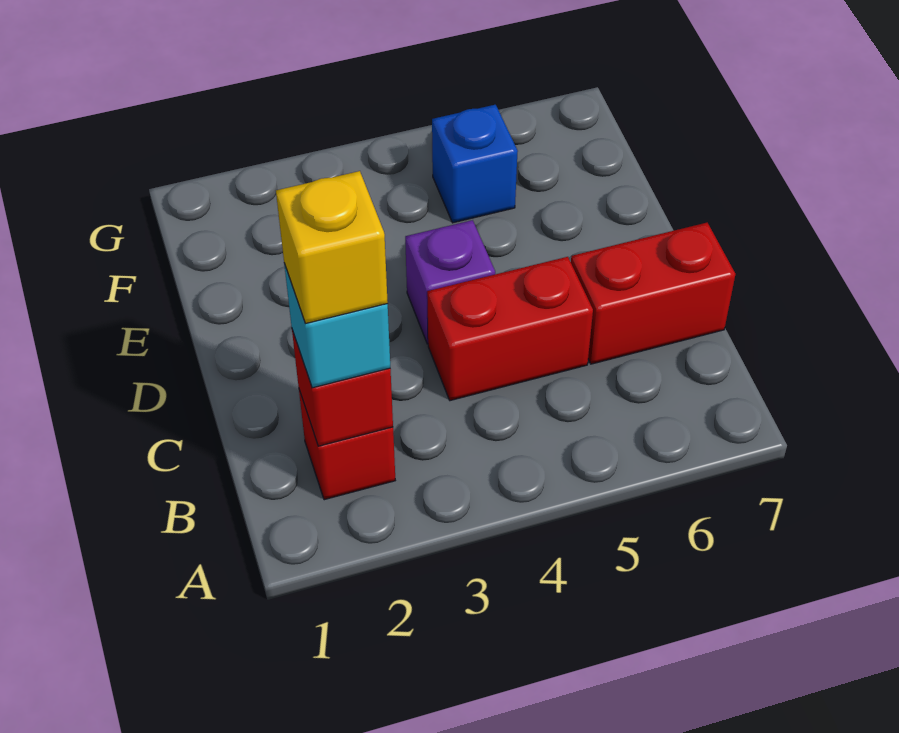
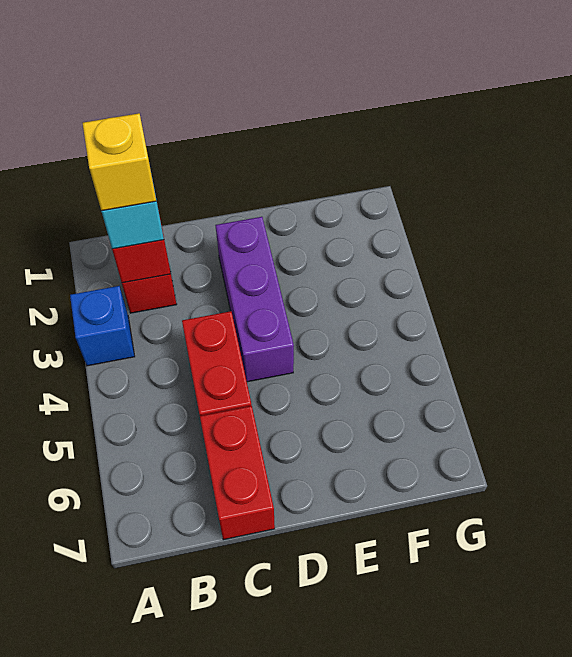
purple brick D4 level 1 -> purple brick D2:D4 level 1
blue brick F5 level 1 -> blue brick A3 level 1

